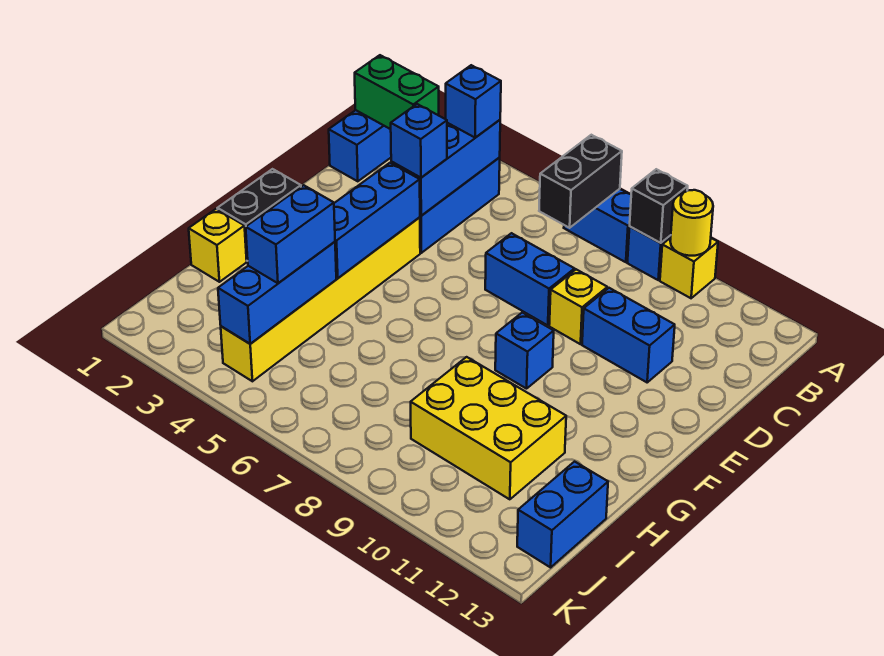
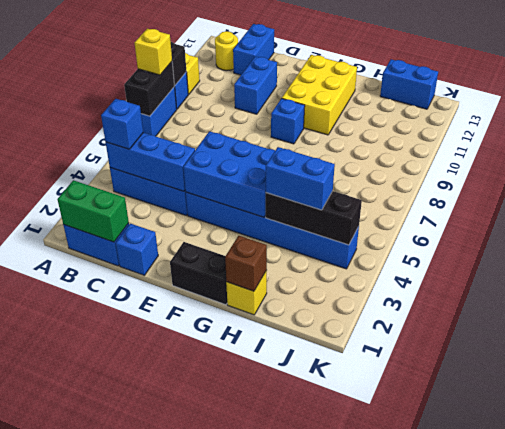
black brick A7:B7 level 2 -> black brick A7:A8 level 2
yellow round brick A10 level 2 -> yellow round brick B12 level 1
green brick B1:B2 level 2 -> green brick B1:C1 level 2
blue brick D4 level 3 -> blue brick D1 level 1
blue brick D7:D8 level 1 -> blue brick C12:C13 level 1
yellow brick D9 level 1 -> yellow brick A8 level 3
yellow brick E4:J4 level 1 -> blue brick E4:J4 level 1
blue brick E4:G4 level 2 -> blue brick E4:G5 level 2
none -> brown brick H1 level 2
blue brick H4:J4 level 2 -> black brick H4:J4 level 2
yellow brick H9:I11 level 1 -> yellow brick F10:G12 level 1

